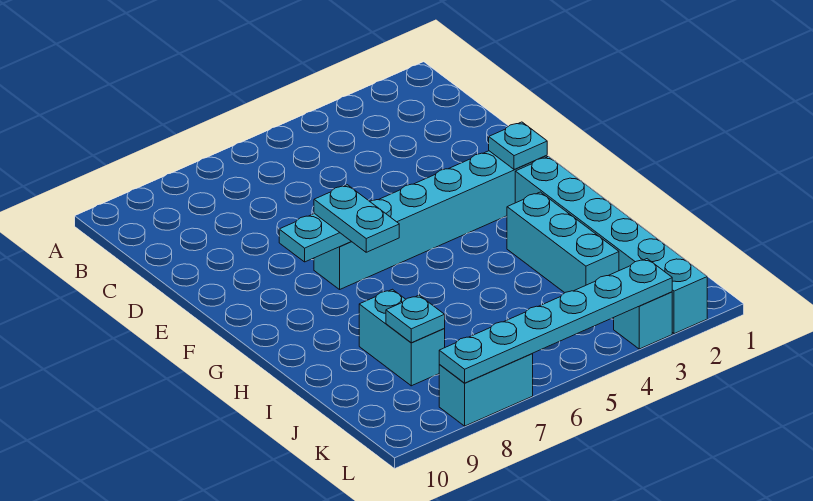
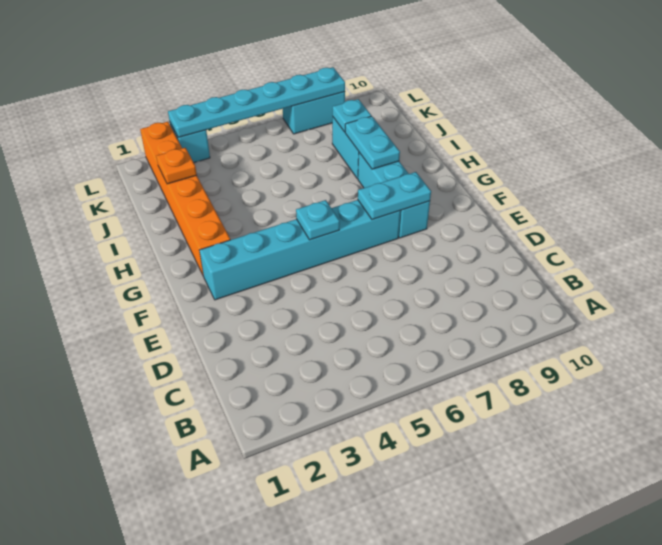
cyan plate F2 level 2 -> cyan plate F5 level 2
cyan plate F7:G7 level 3 -> cyan plate H8:I8 level 2
cyan brick G2:L2 level 1 -> orange brick G2:L2 level 1
cyan brick H3:J3 level 1 -> cyan brick F8:H8 level 1
none -> orange plate J2 level 2

